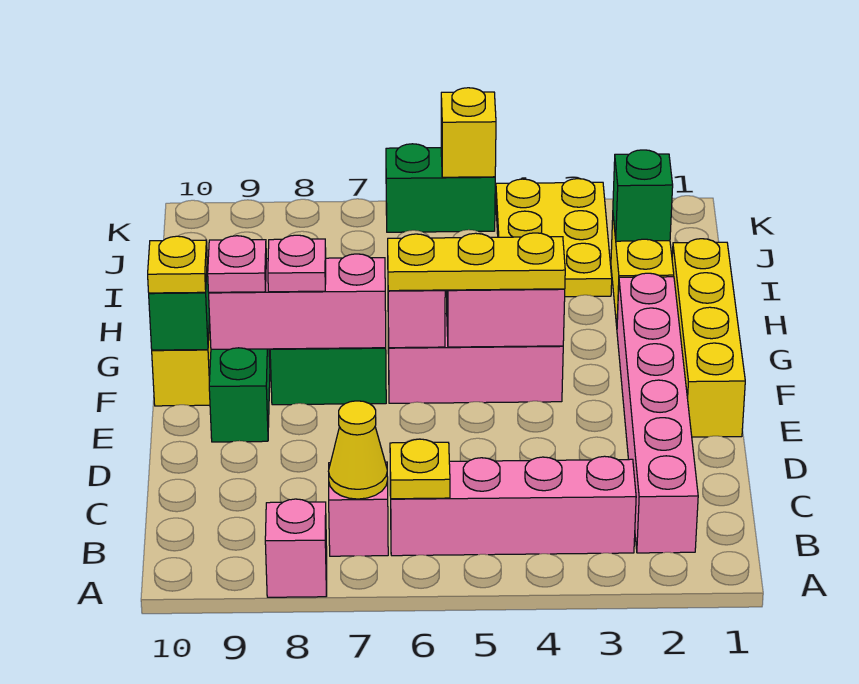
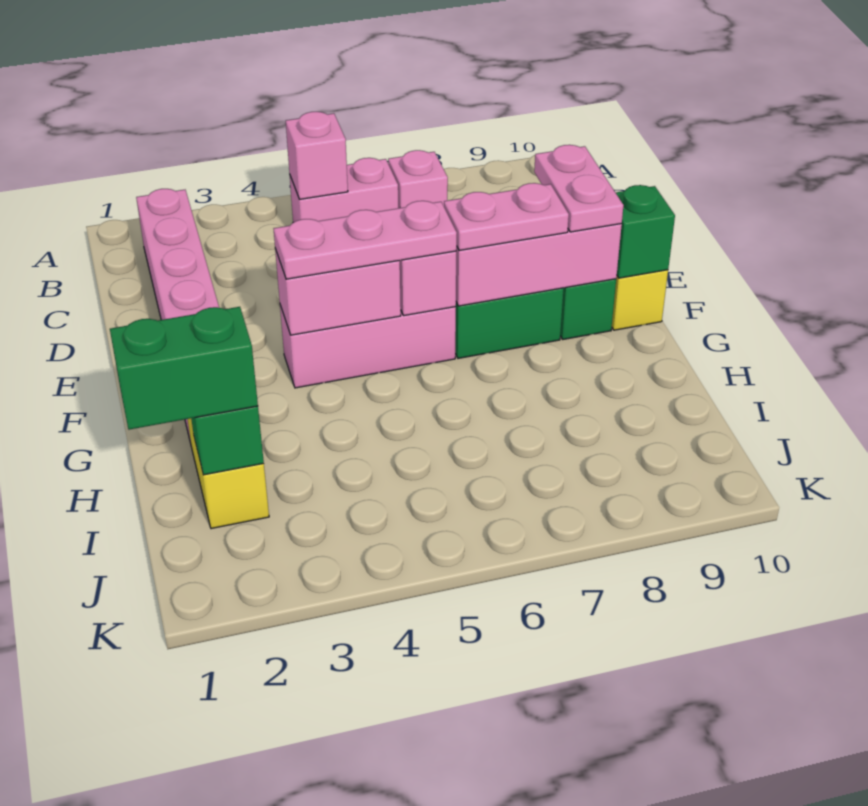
pink brick A8 level 1 -> pink brick B5 level 2
pink brick B3:B6 level 1 -> pink brick B5:B6 level 1
yellow plate B6 level 2 -> none
yellow cone B7 level 2 -> none
yellow brick E1:H1 level 1 -> none
yellow plate F4:F6 level 3 -> pink plate F4:F6 level 3
pink plate F8 level 3 -> pink plate F7:F8 level 3
pink plate F9 level 3 -> pink plate E9:F9 level 3
yellow plate F10 level 3 -> none
yellow plate I3:K4 level 1 -> none
green brick K5:K6 level 1 -> green brick I1:I2 level 3
yellow brick K5 level 2 -> none

